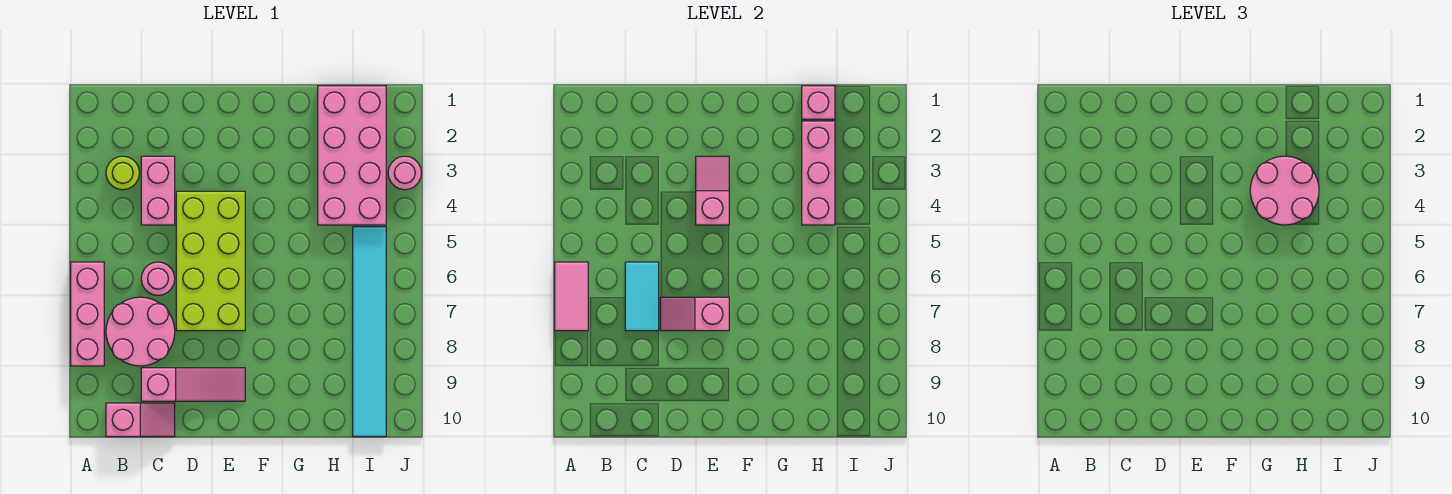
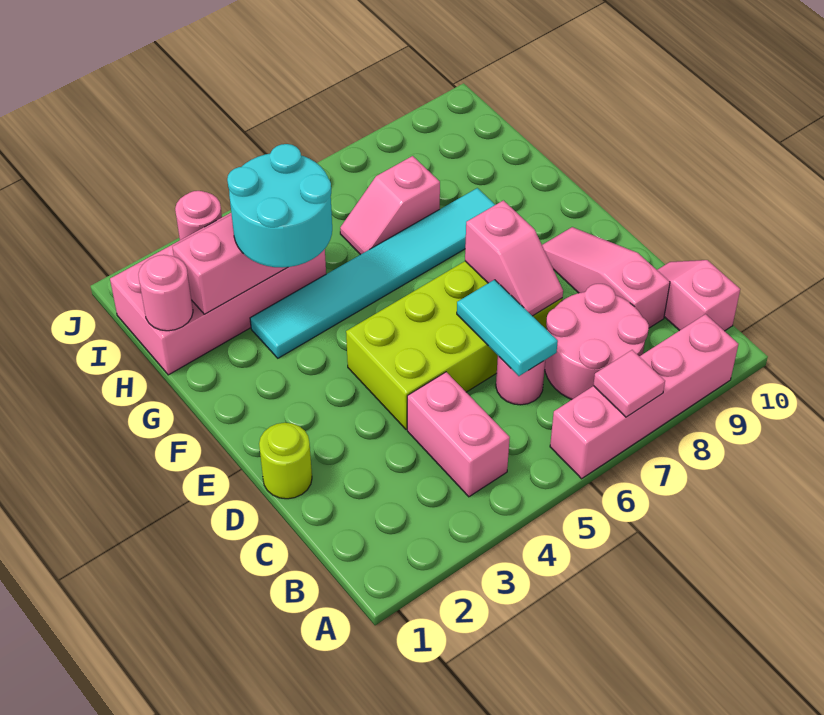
pink brick A6:A8 level 1 -> pink brick A6:A9 level 1
pink tile A6:A7 level 2 -> pink tile A7 level 2
lime round brick B3 level 1 -> lime round brick D1 level 1
pink brick C3:C4 level 1 -> pink brick B4:C4 level 1
cyan tile C6:C7 level 2 -> cyan tile C6:D6 level 2
pink slope E3:E4 level 2 top 4 -> pink slope H6:H7 level 1 top 7
pink round brick G3:H4 level 3 -> cyan round brick G3:H4 level 3
pink brick H1 level 2 -> pink round brick H1 level 2
cyan tile I5:I10 level 1 -> cyan tile G3:G8 level 1

